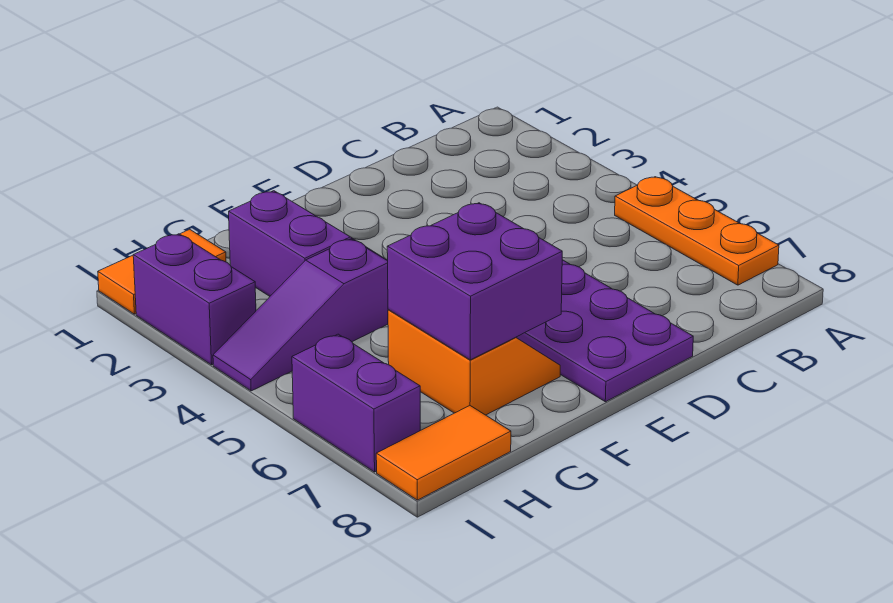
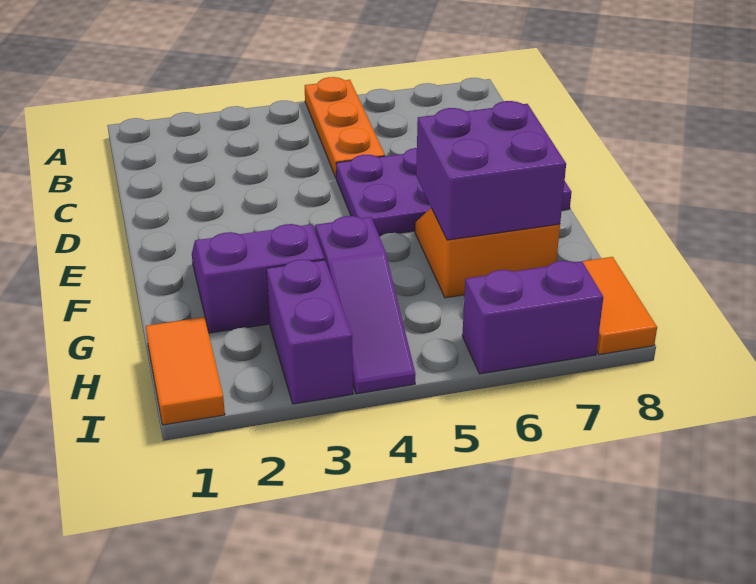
orange plate A5:A7 level 1 -> orange plate A5:C5 level 1
purple brick I2:I3 level 1 -> purple brick H3:I3 level 1

